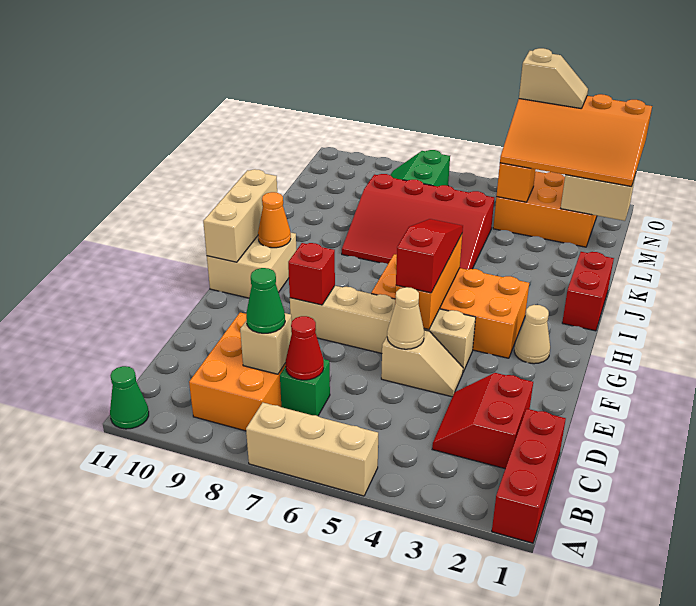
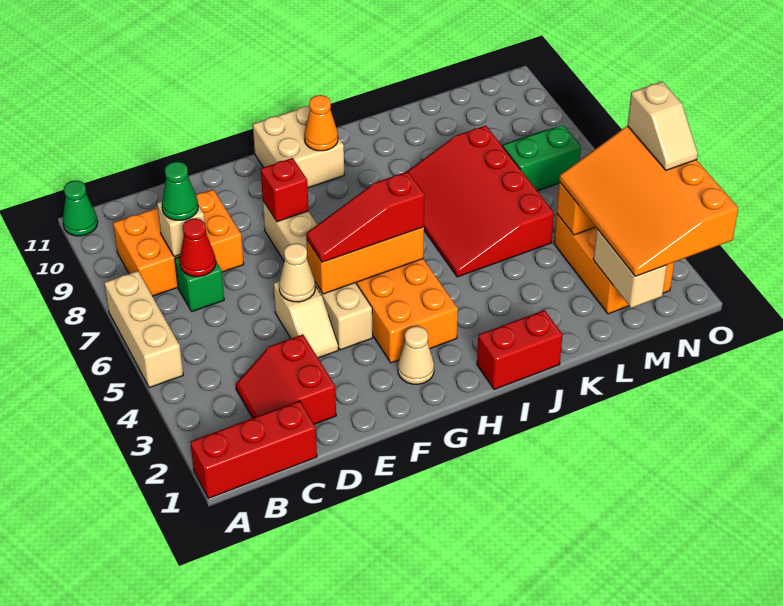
red slope C2:D3 level 1 top 2 -> red slope C2:D3 level 1 top D
red slope F5:H5 level 3 top F -> red slope F5:H5 level 3 top H
tan brick G11:I11 level 2 -> none

